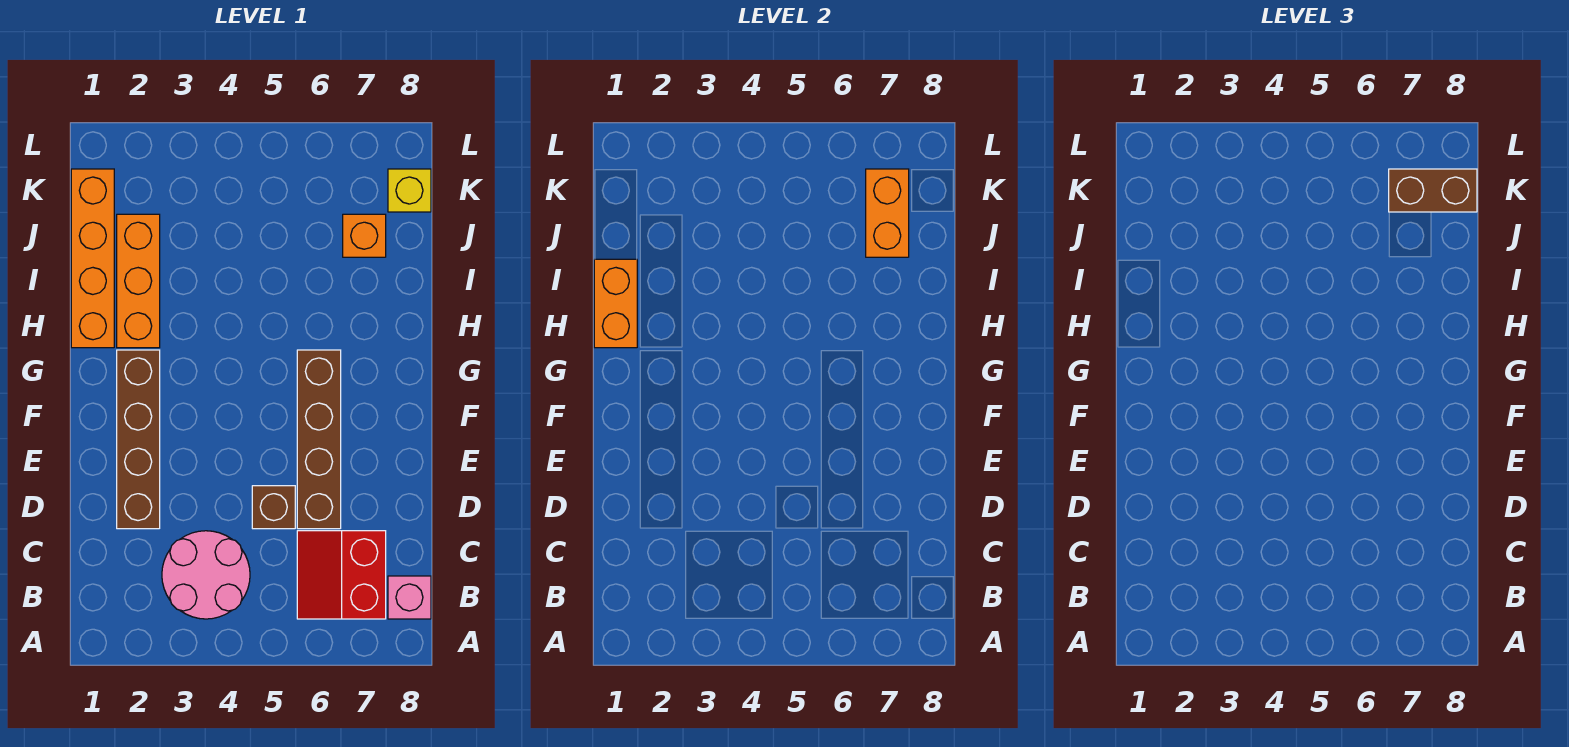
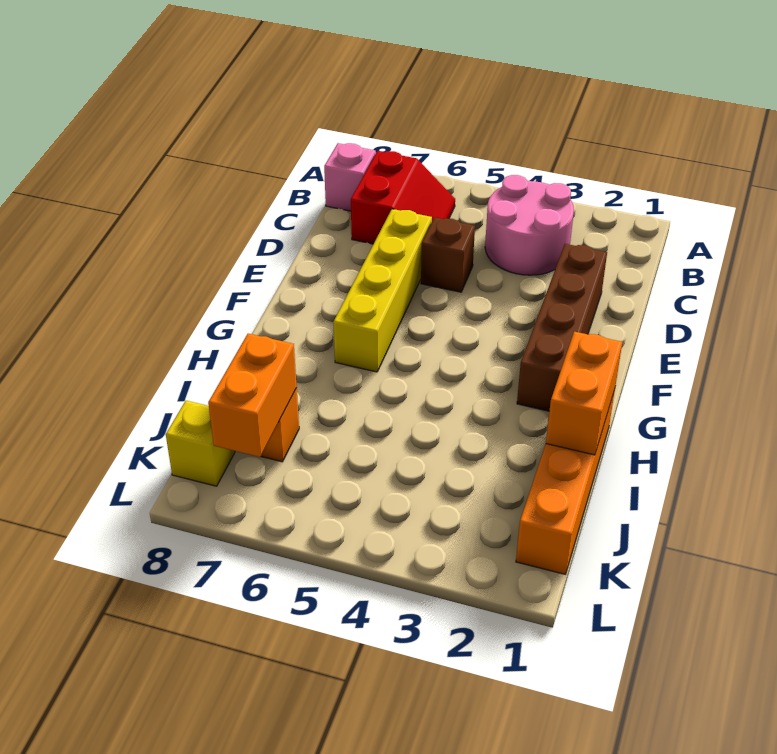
brown brick D6:G6 level 1 -> yellow brick D6:G6 level 1
orange brick H2:J2 level 1 -> none
brown brick K7:K8 level 3 -> none

